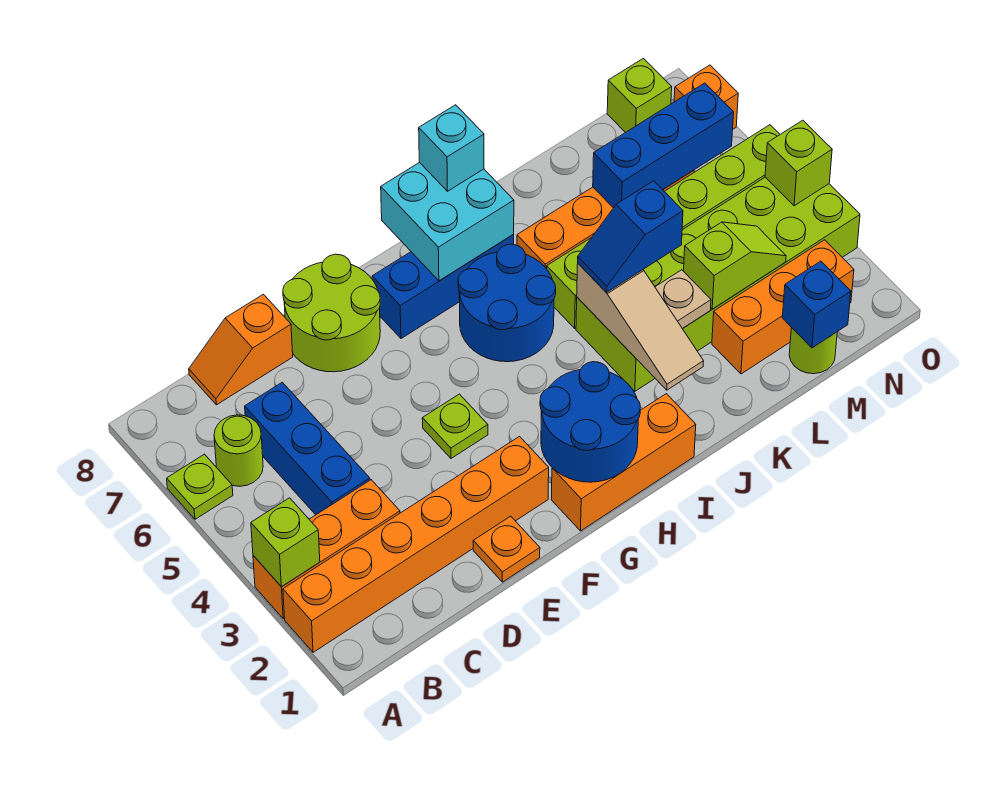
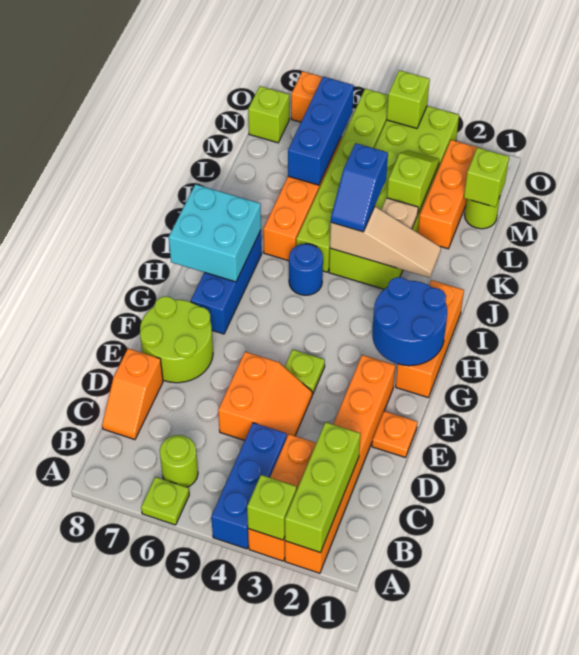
none -> lime brick A2:C2 level 2
blue brick C4:C6 level 1 -> blue brick A4:C4 level 1
none -> orange slope D4:E5 level 1 top 5
blue round brick H5:I6 level 1 -> blue round brick I5 level 1
cyan brick I8 level 3 -> none
blue brick M1 level 2 -> lime brick M1 level 2

